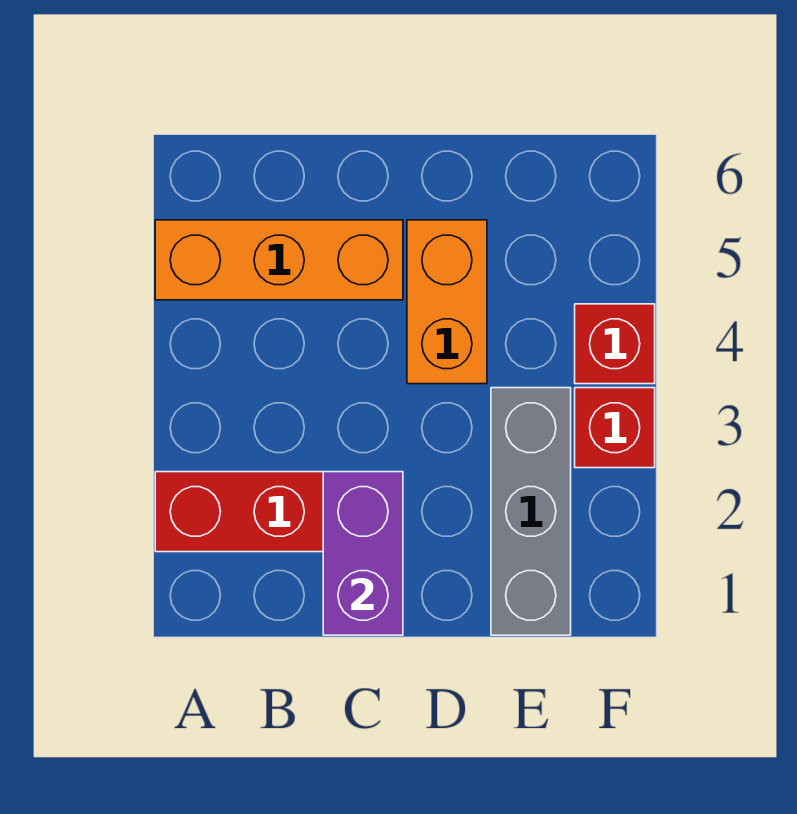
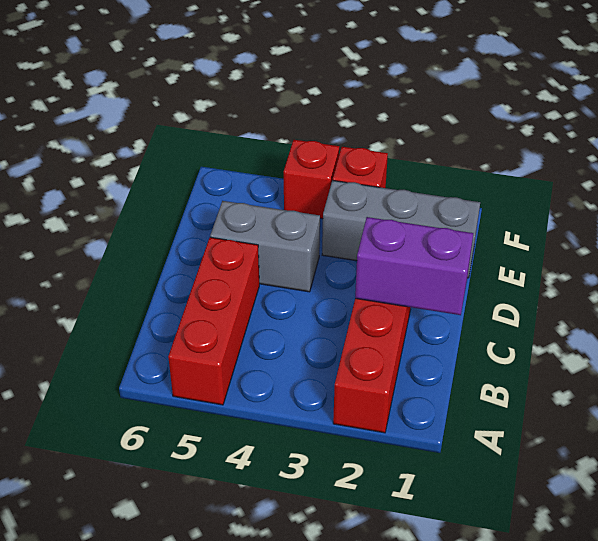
orange brick A5:C5 level 1 -> red brick A5:C5 level 1
orange brick D4:D5 level 1 -> grey brick D4:D5 level 1

